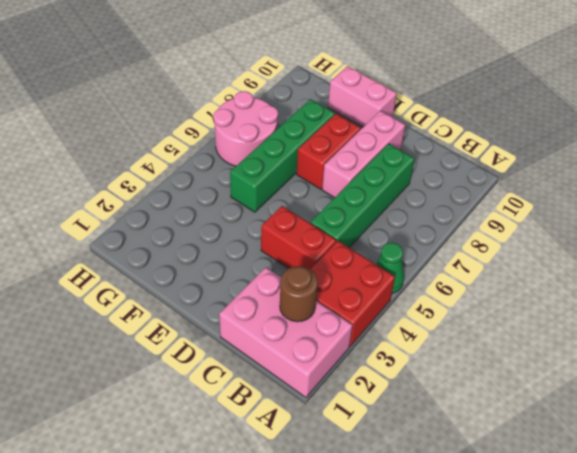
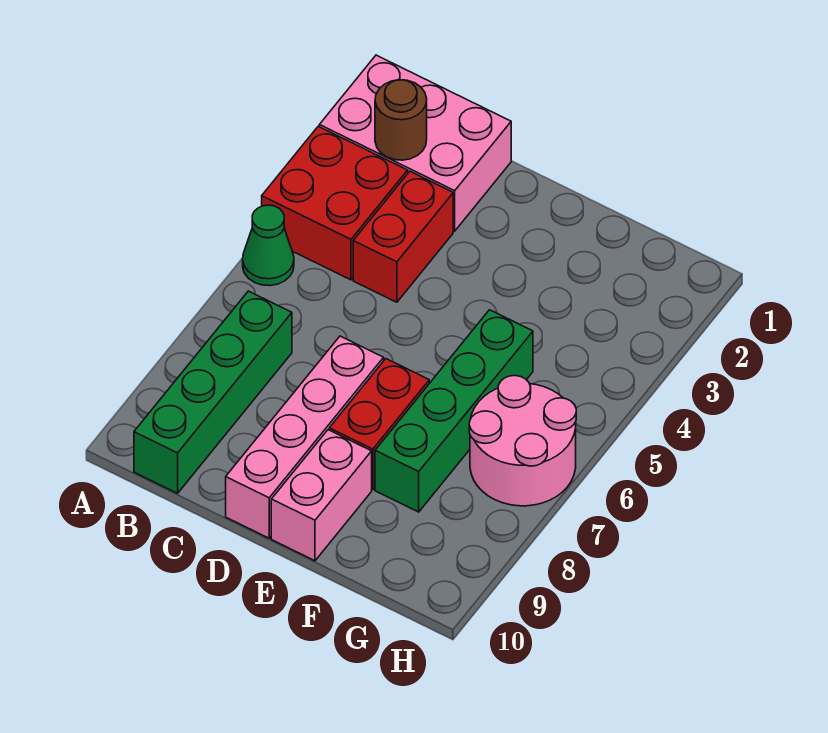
red brick C4:D4 level 1 -> red brick C3:C4 level 1
green brick C5:C8 level 1 -> green brick B7:B10 level 1
pink brick D7:D9 level 1 -> pink brick D7:D10 level 1
pink brick E10:F10 level 1 -> pink brick E9:E10 level 1

